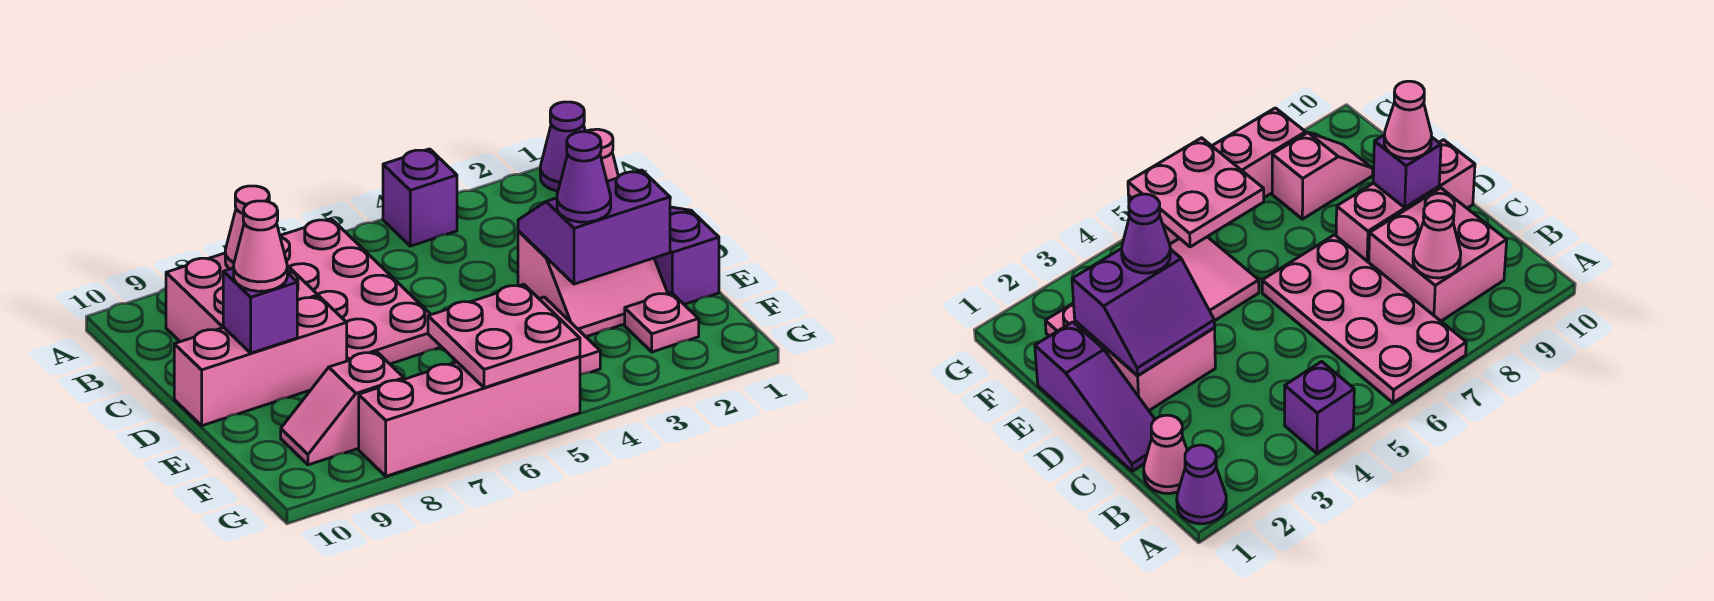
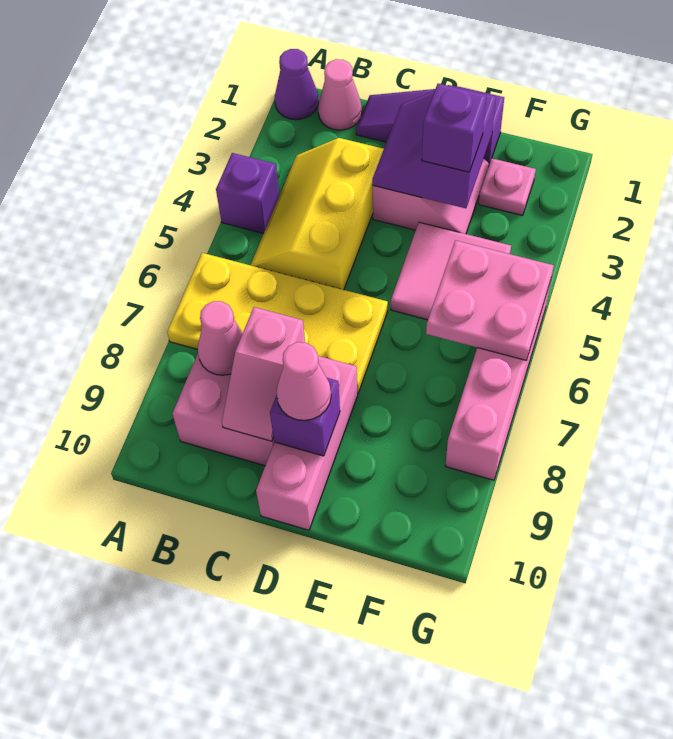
pink plate A6:D7 level 1 -> yellow plate A6:D7 level 1
none -> yellow slope B3:C5 level 1 top C
purple cone E3 level 3 -> purple brick E3 level 3
pink slope F8:F9 level 1 top 8 -> pink slope C8:C9 level 2 top 8

